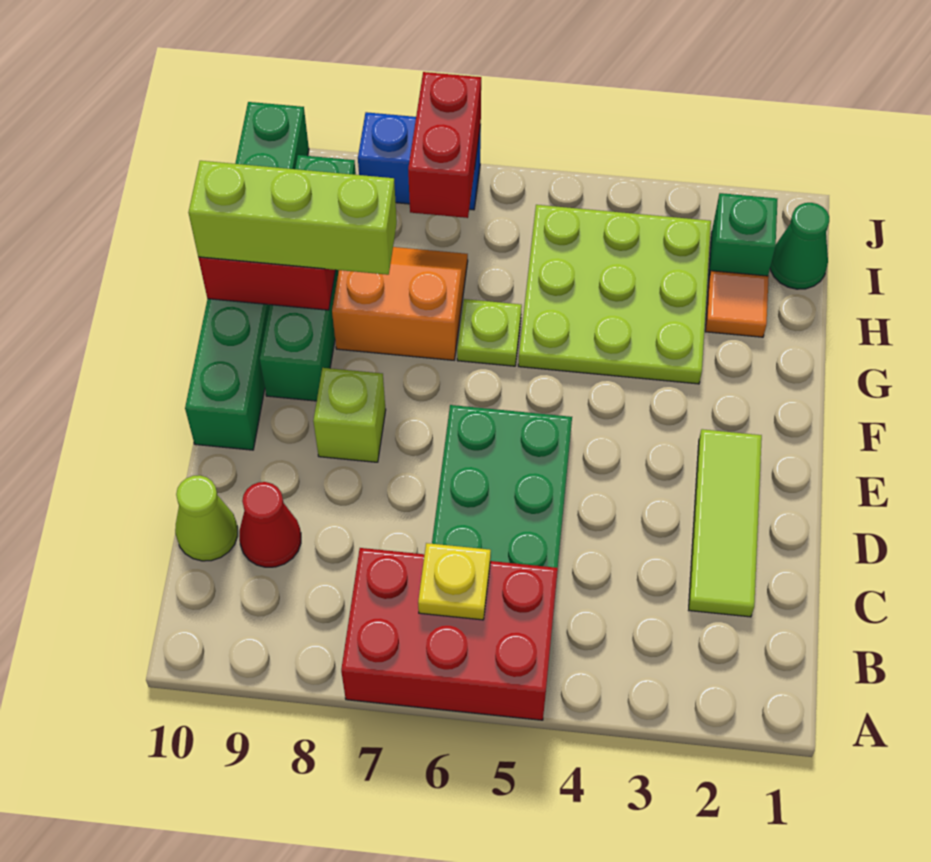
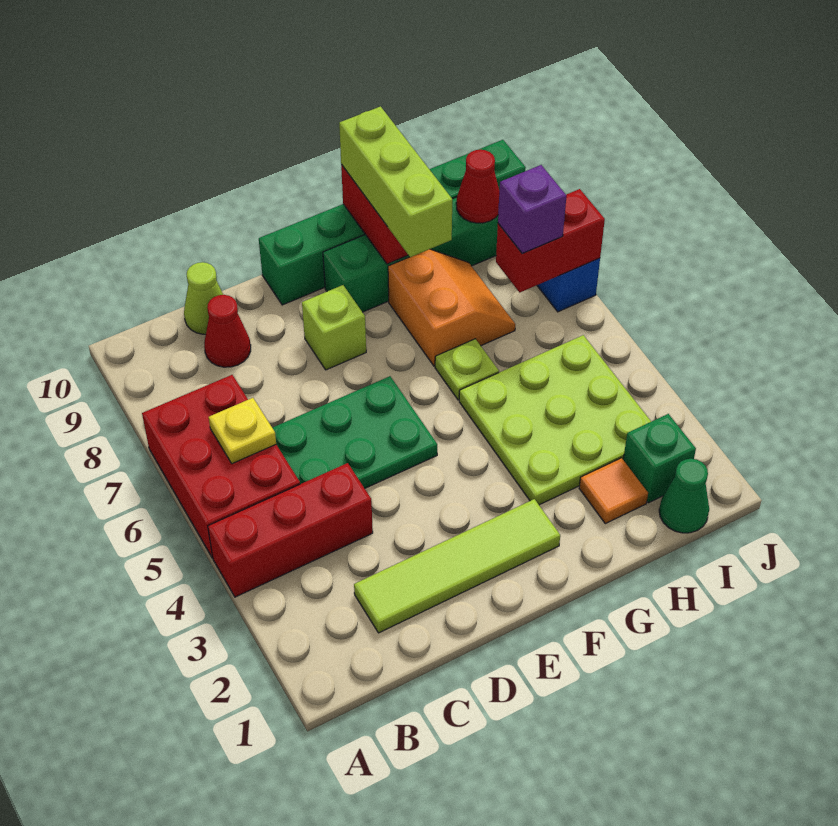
none -> red brick A4:C4 level 1
lime tile C2:E2 level 1 -> lime tile C2:F2 level 1
none -> purple brick I7 level 3
none -> red cone I9 level 2

